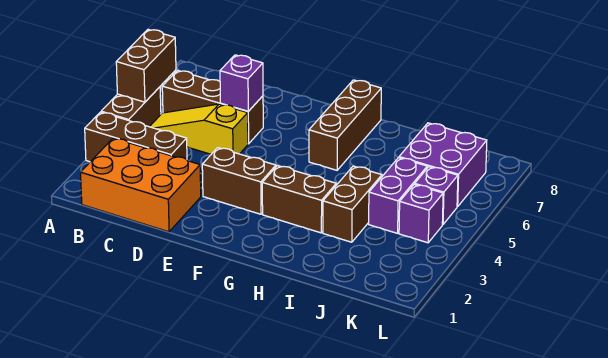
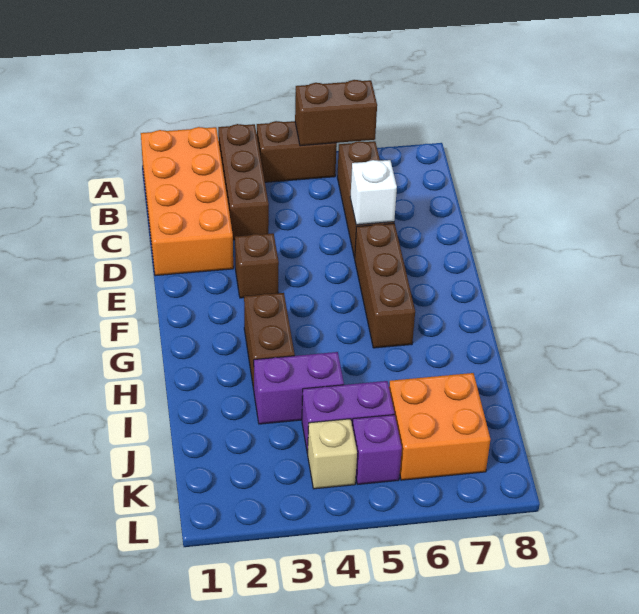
orange brick B1:D2 level 1 -> orange brick A1:D2 level 1
yellow slope B5:D5 level 1 top D -> none
purple brick D6 level 2 -> white brick D6 level 2
brown brick E3:F3 level 1 -> brown brick E3 level 1
brown brick G6:G8 level 1 -> brown brick E6:G6 level 1
brown brick I3:I4 level 1 -> purple brick I3:I4 level 1
purple brick J6:K7 level 1 -> orange brick J6:K7 level 1
purple brick K4 level 1 -> tan brick K4 level 1

